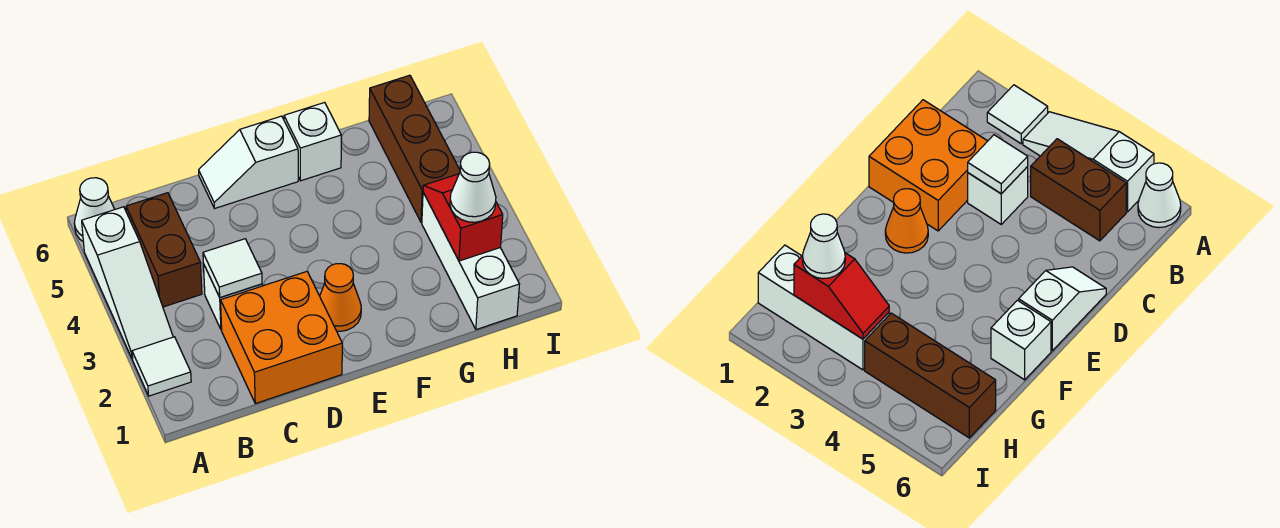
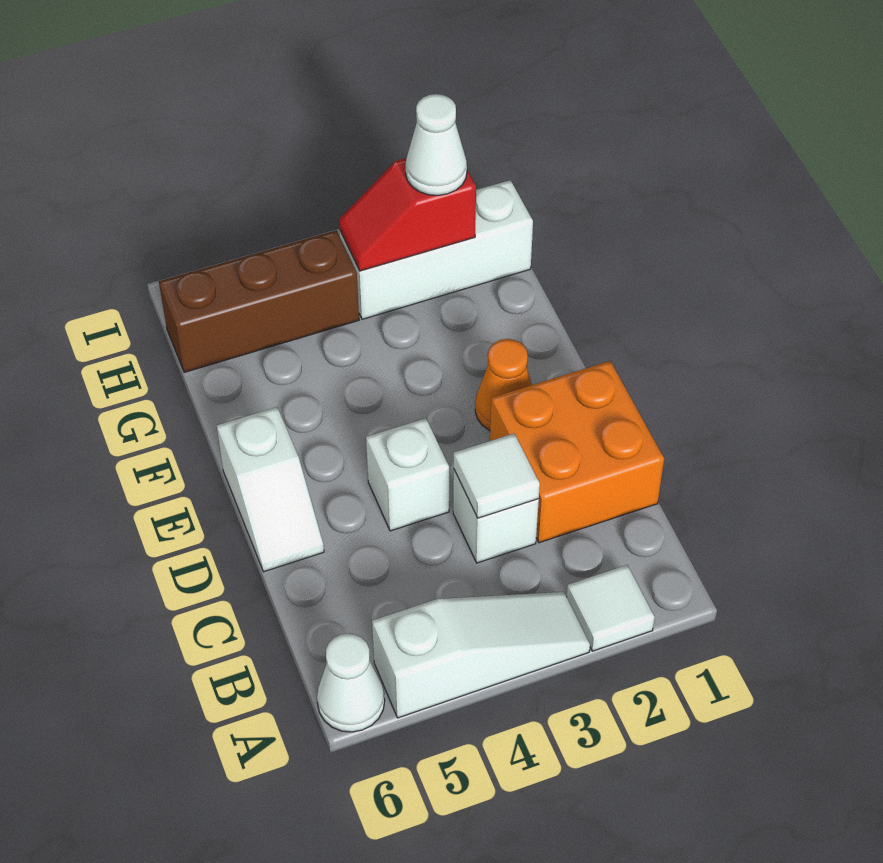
brown brick B4:B5 level 1 -> none
white brick F6 level 1 -> white brick D4 level 1

